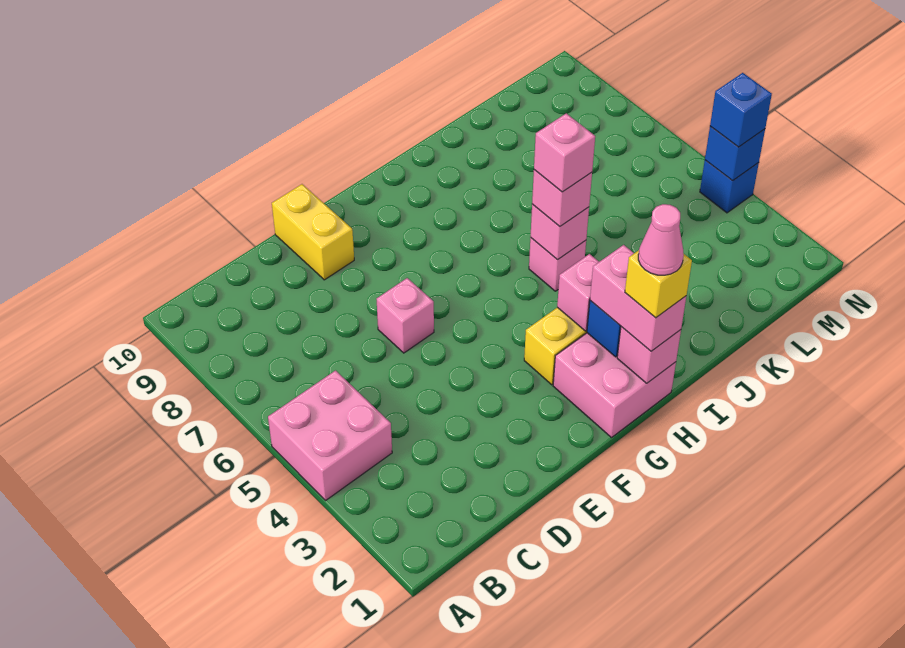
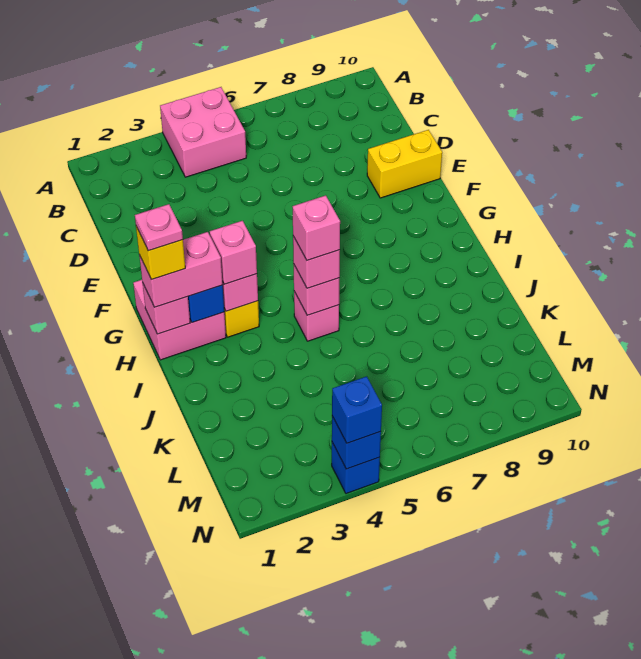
pink brick E6 level 1 -> pink brick H3 level 3
pink cone H1 level 5 -> pink plate H1 level 5

